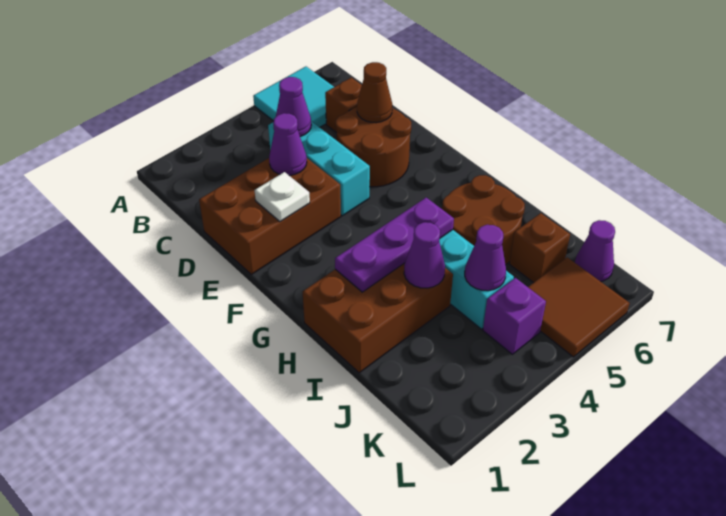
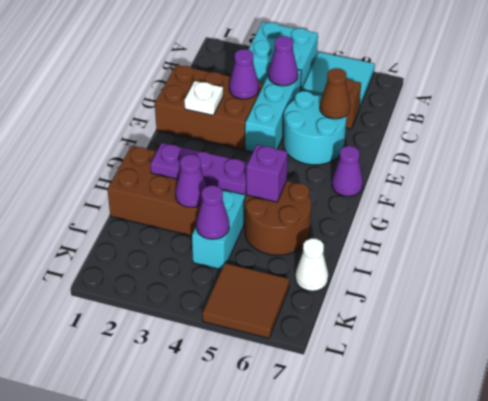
none -> cyan brick A3:B4 level 1
brown round brick D5:E6 level 1 -> cyan round brick D5:E6 level 1
brown brick J6 level 1 -> none
none -> white cone J7 level 1
purple brick K4 level 1 -> purple brick H5 level 2
purple cone K7 level 1 -> purple cone F7 level 1

